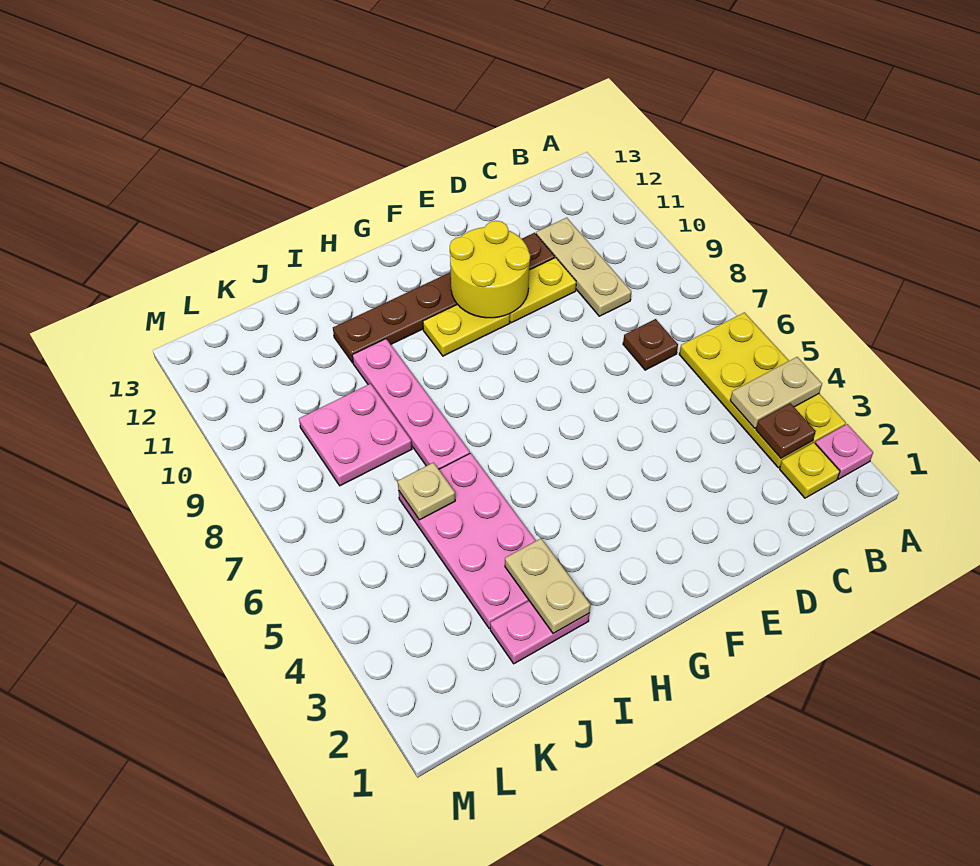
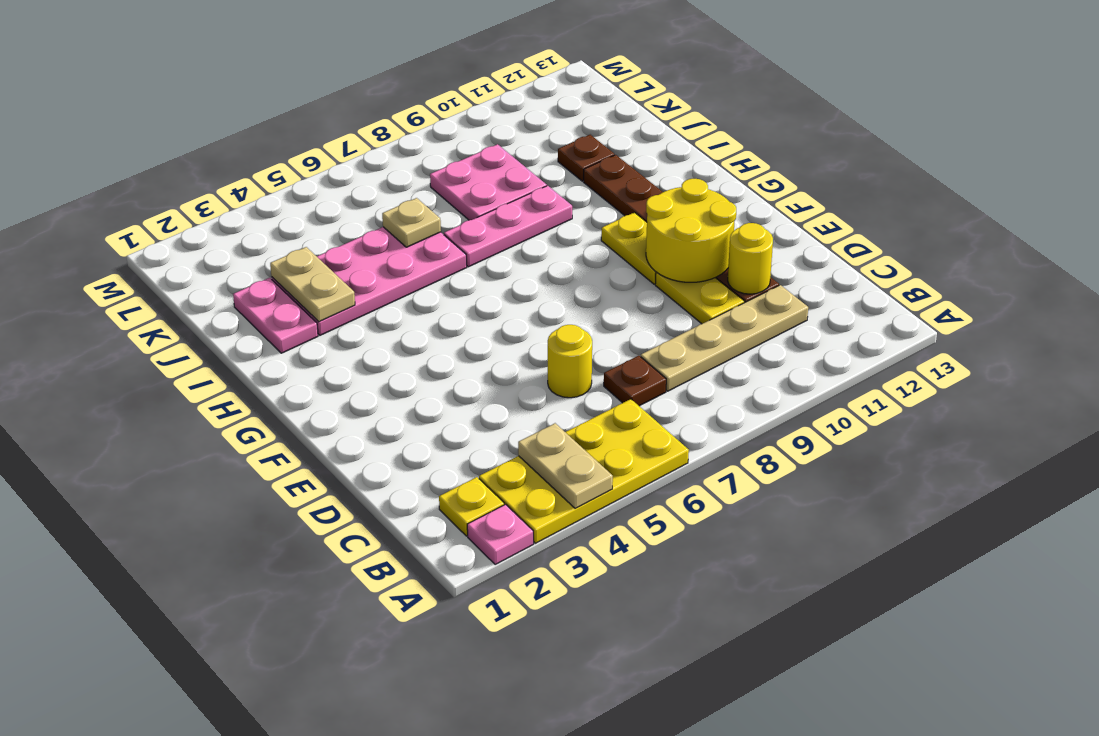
brown plate B3 level 2 -> brown plate J11 level 1
tan plate C9:C11 level 1 -> tan plate C8:C11 level 1
none -> yellow round brick D6 level 1
none -> yellow round brick D11 level 2
tan plate I2:I3 level 2 -> tan plate I3:J3 level 2
pink plate I7:I10 level 1 -> pink plate I7:I9 level 1

